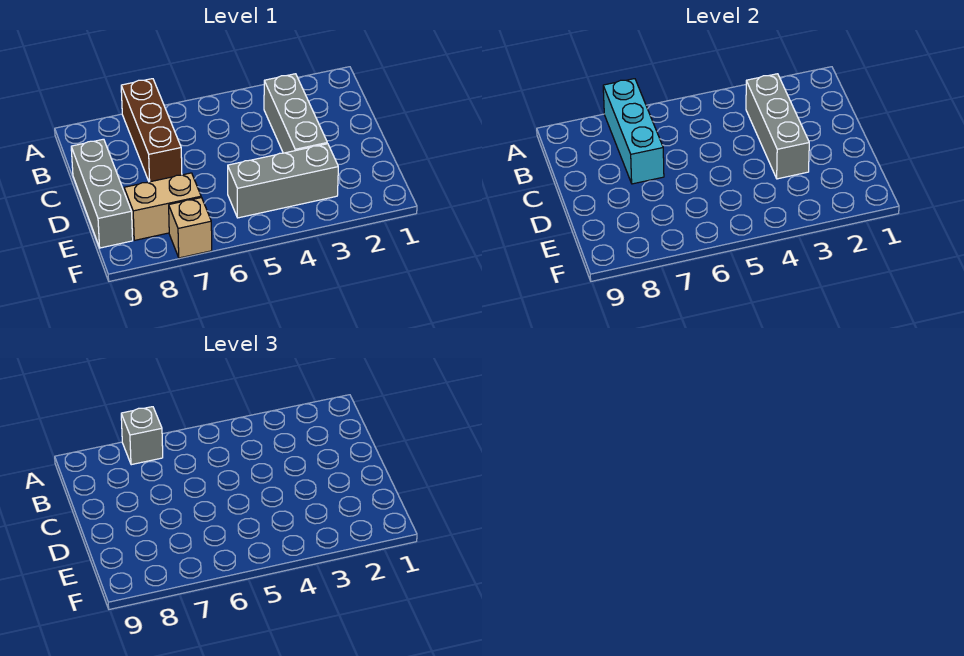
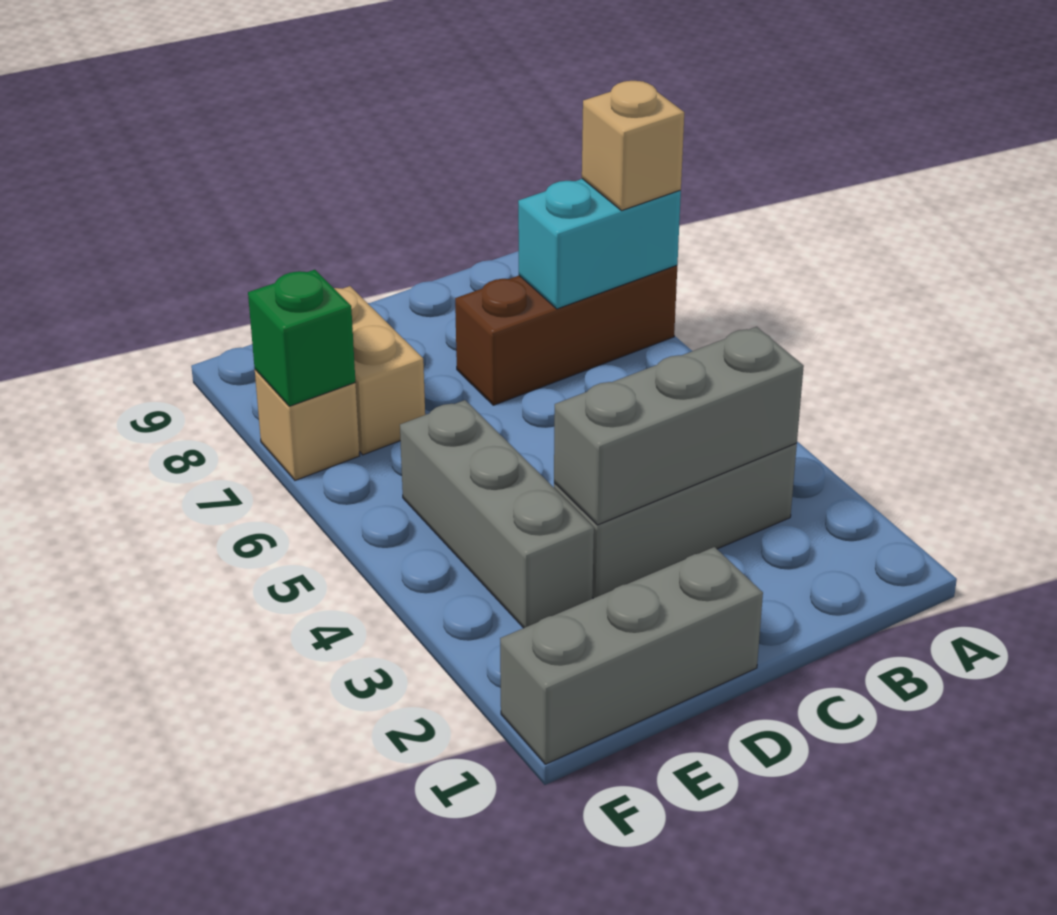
cyan brick A7:C7 level 2 -> cyan brick A7:B7 level 2
grey brick A7 level 3 -> tan brick A7 level 3
grey brick C9:E9 level 1 -> grey brick D1:F1 level 1
none -> green brick F7 level 2

